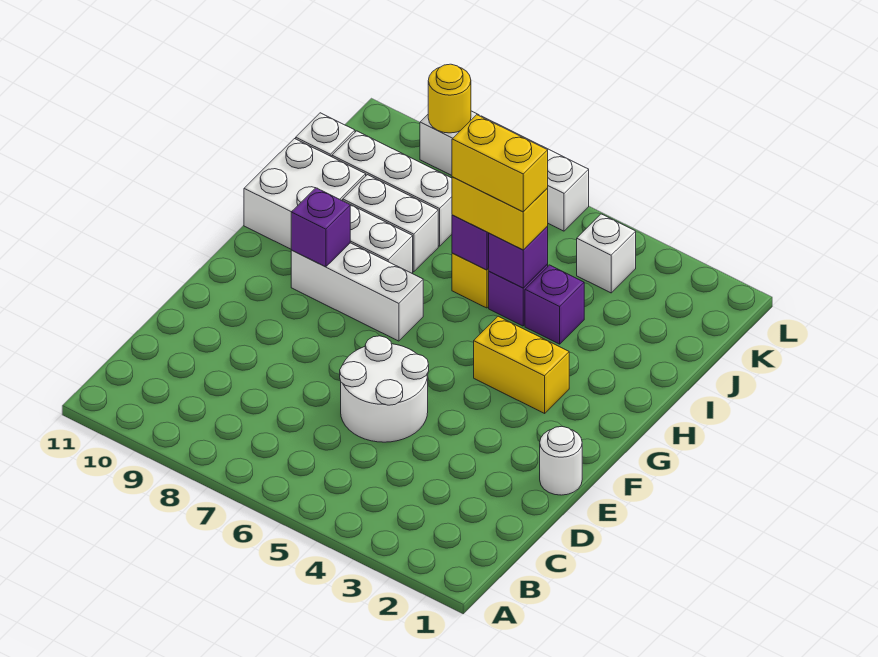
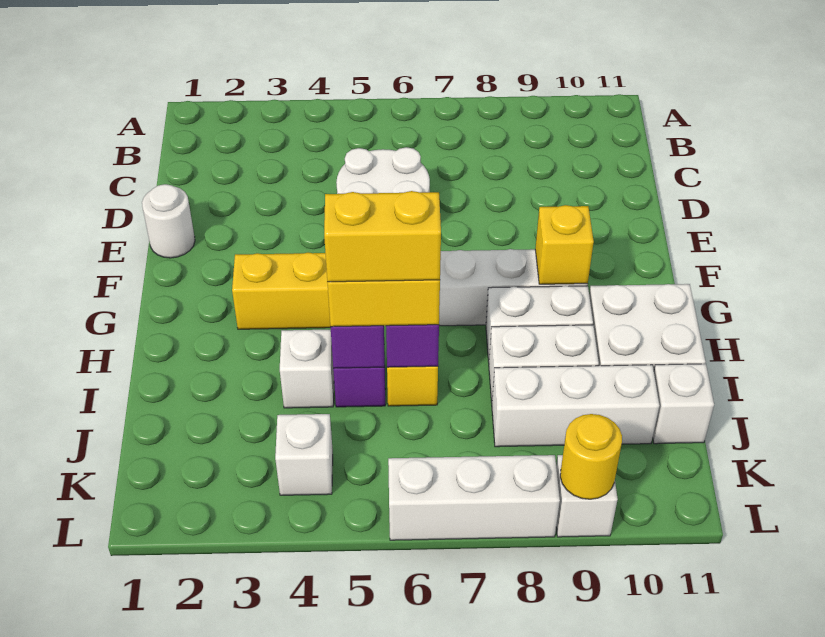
purple brick G9 level 2 -> yellow brick G9 level 2
purple brick I4 level 1 -> white brick I4 level 1

